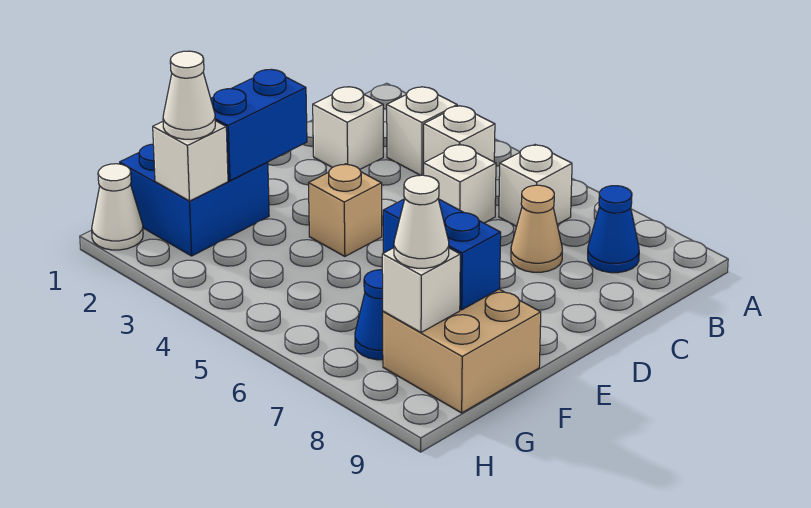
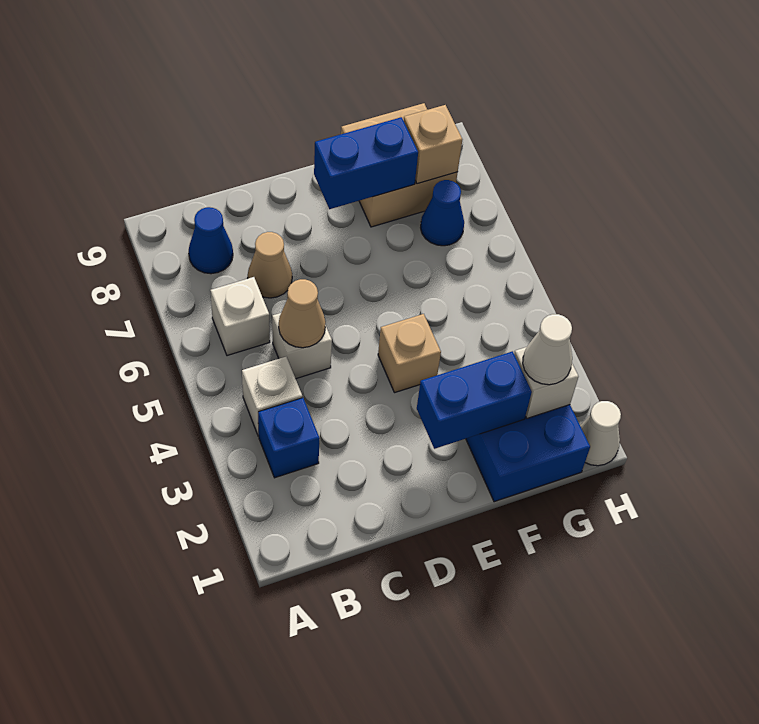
white brick B3 level 1 -> blue brick B3 level 1
white brick C2 level 1 -> none
none -> tan cone C5 level 2
blue brick F7:F8 level 2 -> blue brick E8:F8 level 2
white brick G8 level 2 -> tan brick G8 level 2
white cone G8 level 3 -> none

